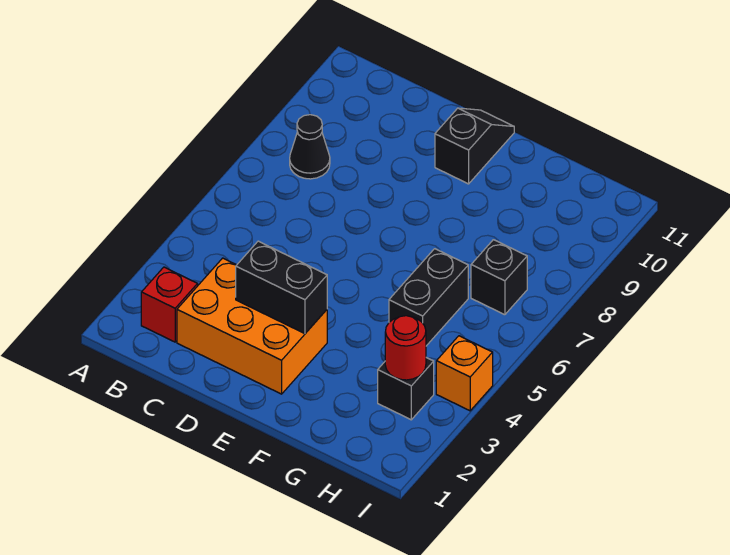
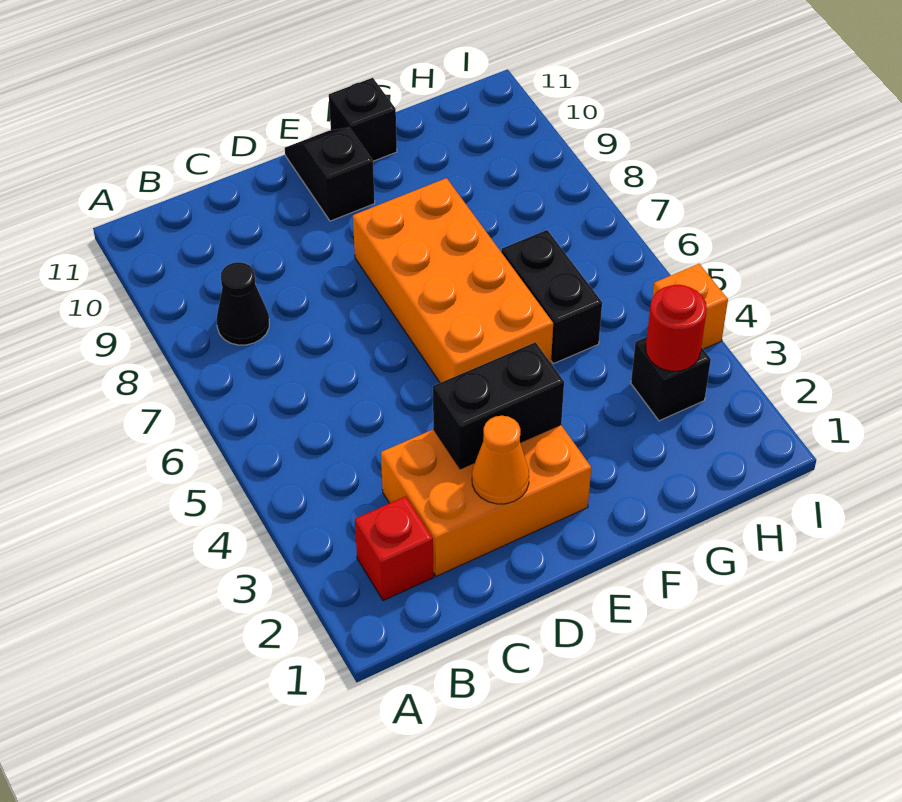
none -> orange cone D2 level 2
none -> orange brick E5:F8 level 1
black brick H7 level 1 -> black brick F11 level 1

